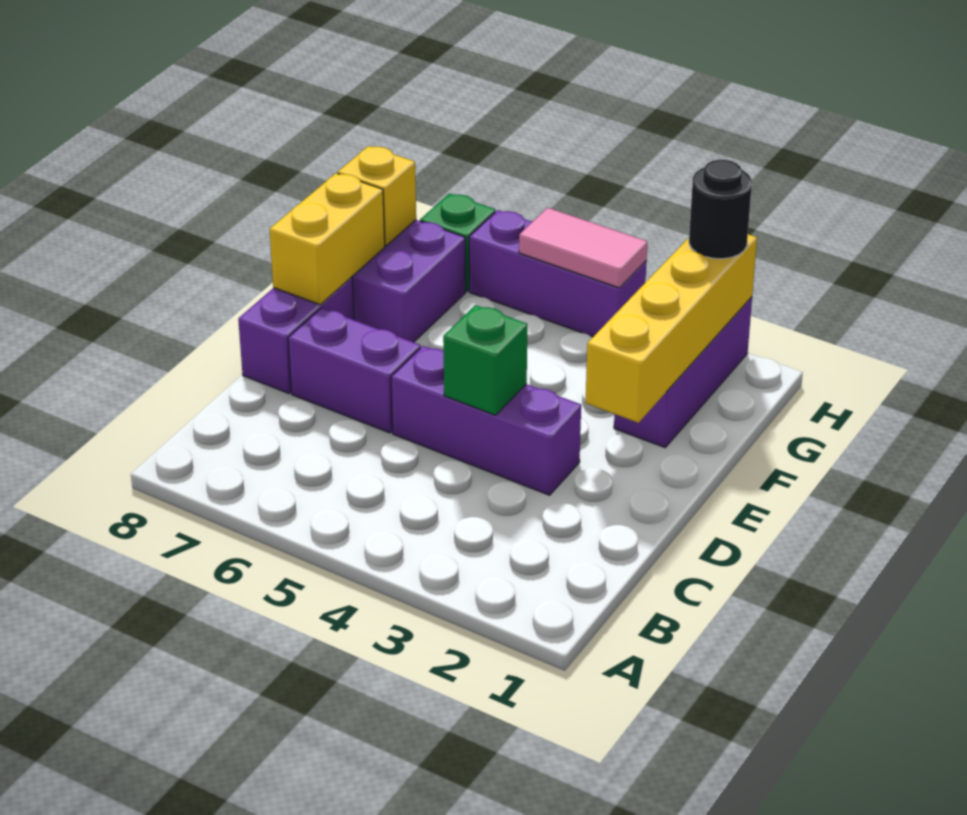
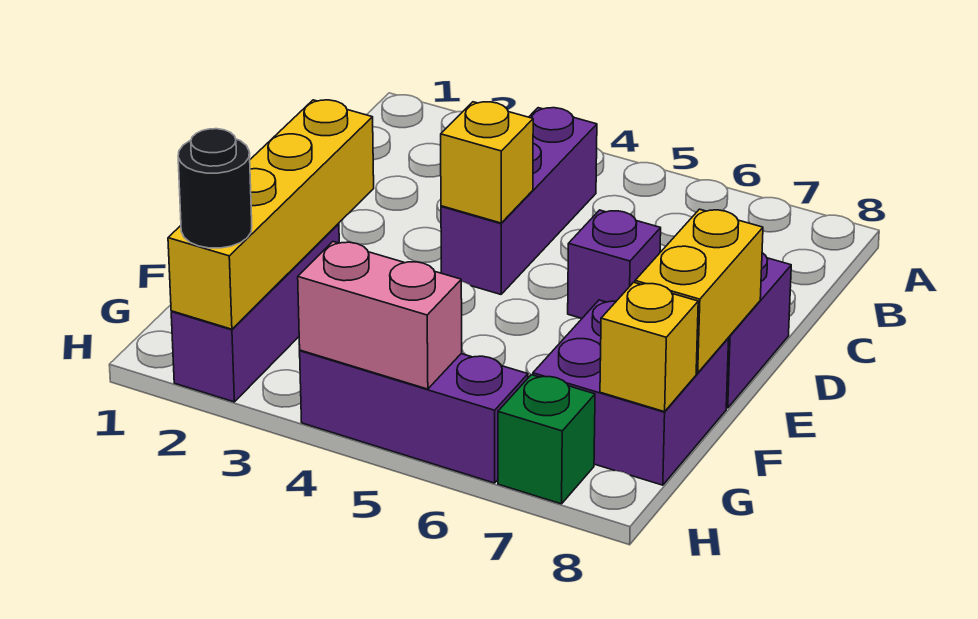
purple brick D3:D5 level 1 -> purple brick B4:D4 level 1
green brick D4 level 2 -> yellow brick D4 level 2
purple brick D6:D7 level 1 -> purple brick D6 level 1
pink tile H4:H5 level 2 -> pink brick H4:H5 level 2

